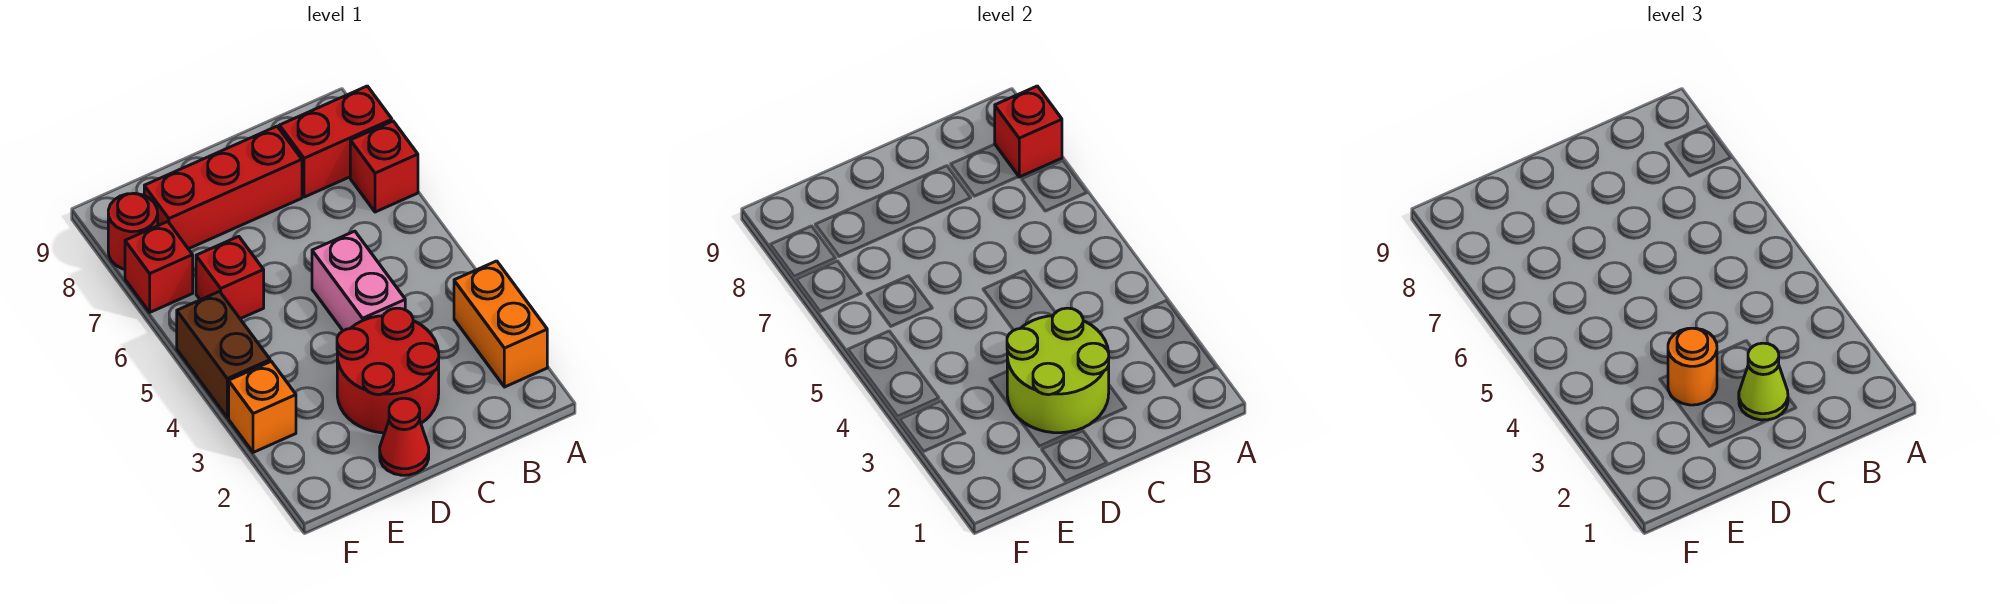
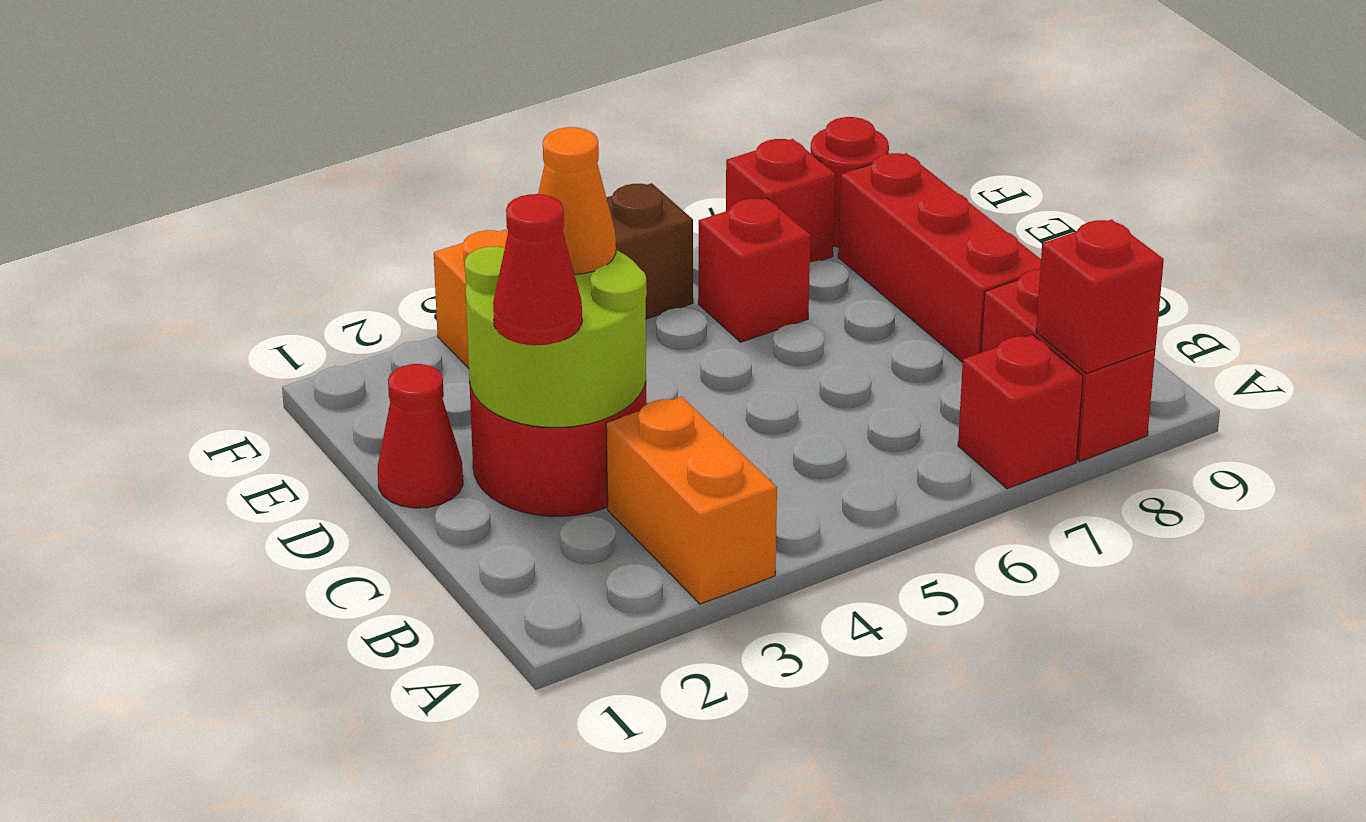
orange brick A2:A3 level 1 -> orange brick A3:B3 level 1
lime cone C2 level 3 -> red cone C2 level 3
pink brick C4:C5 level 1 -> none
orange round brick D3 level 3 -> orange cone D3 level 3

